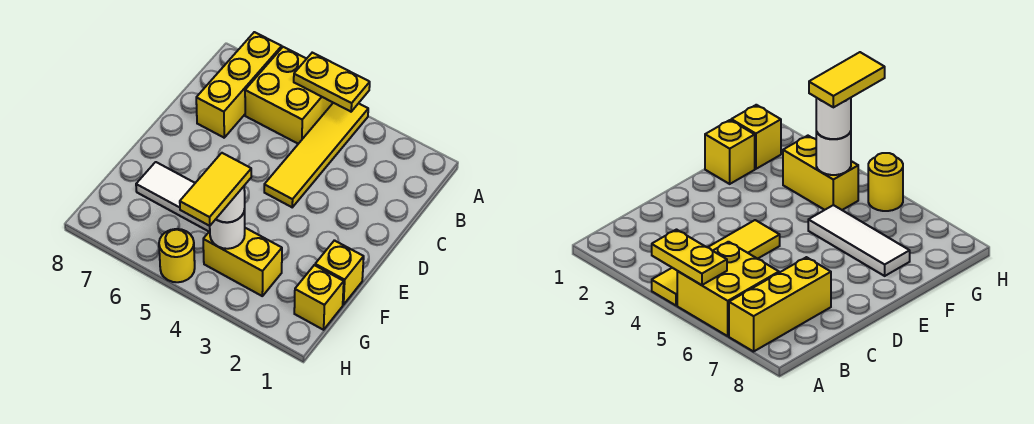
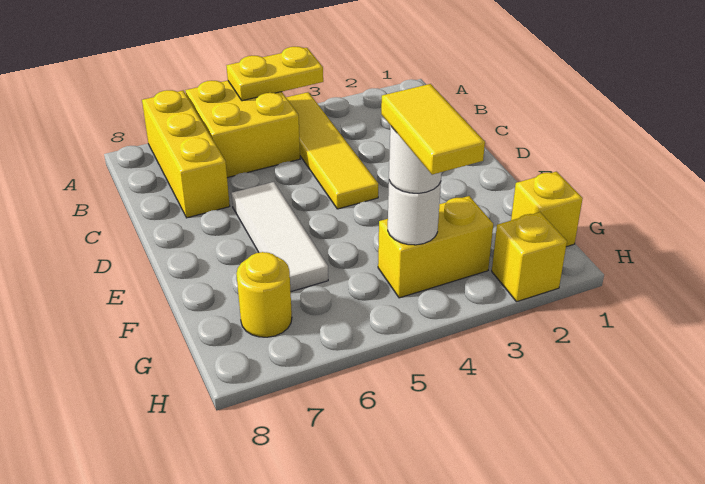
yellow brick F1 level 1 -> yellow brick H2 level 1
white tile F5:F7 level 1 -> white tile D6:F6 level 1
yellow round brick H5 level 1 -> yellow round brick G7 level 1

